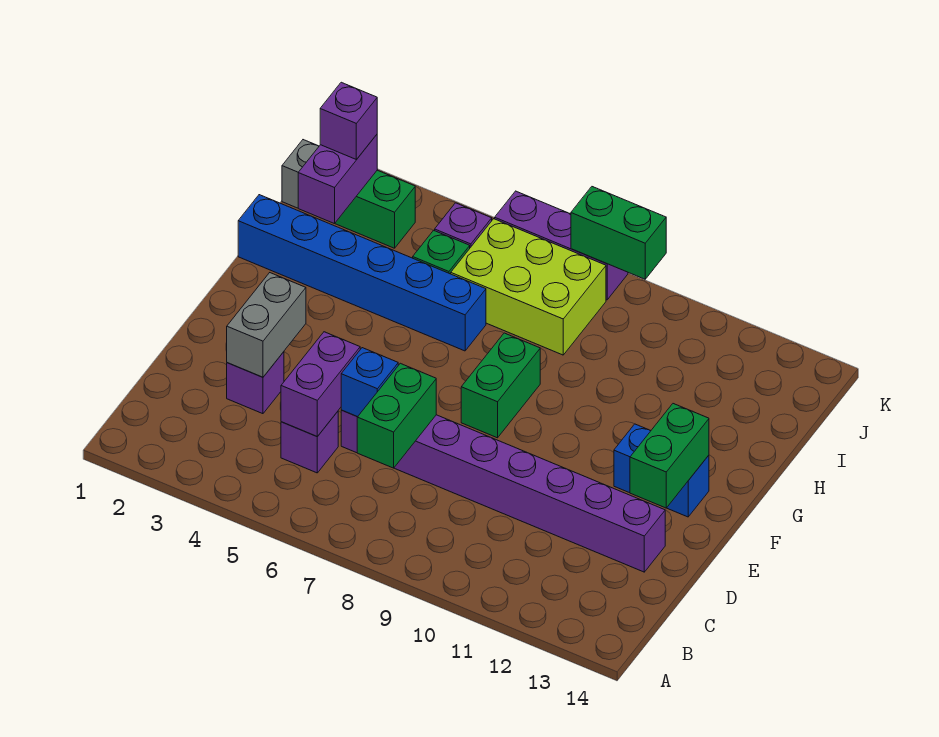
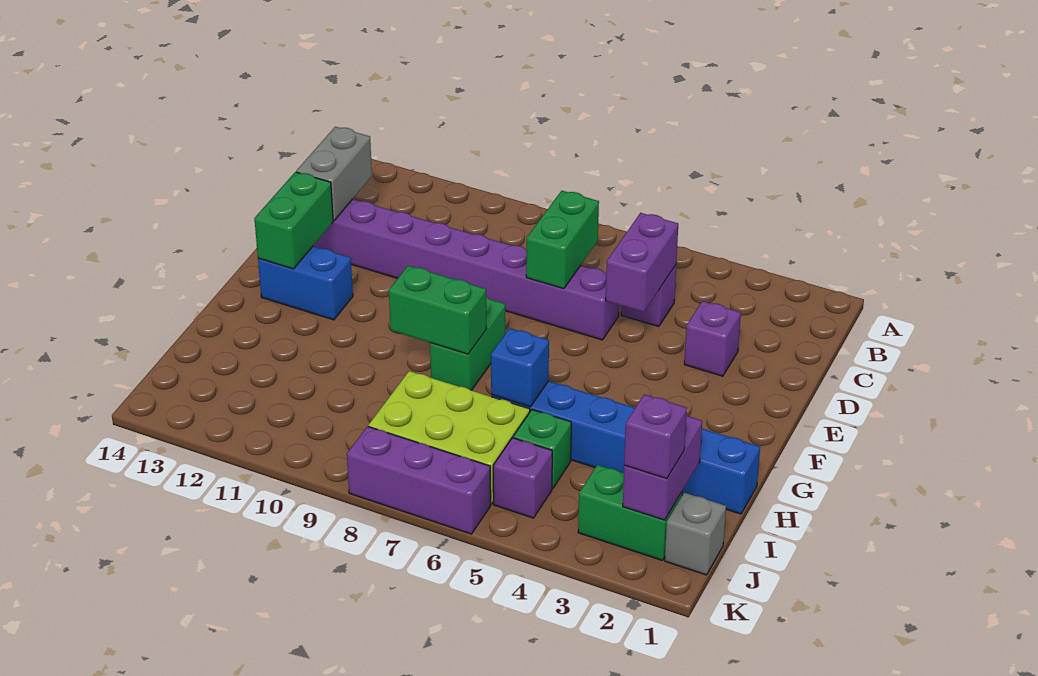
grey brick D3:E3 level 2 -> grey brick C13:D13 level 2
blue brick D6 level 2 -> blue brick H6 level 2
green brick K8:K9 level 2 -> green brick G8:G9 level 2

